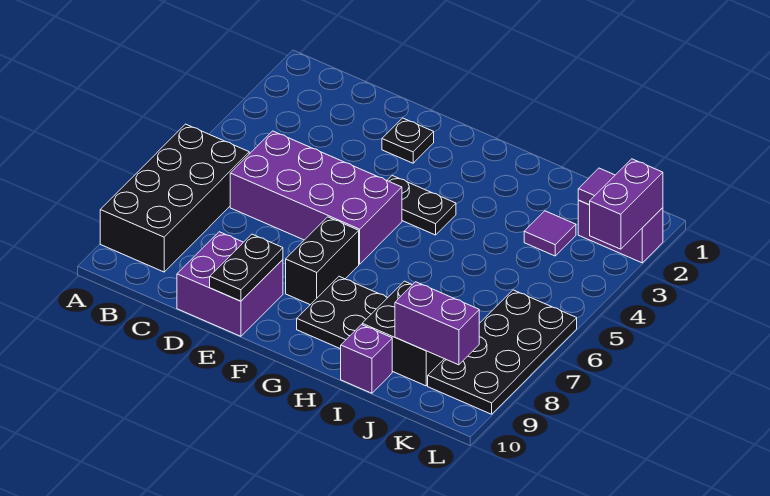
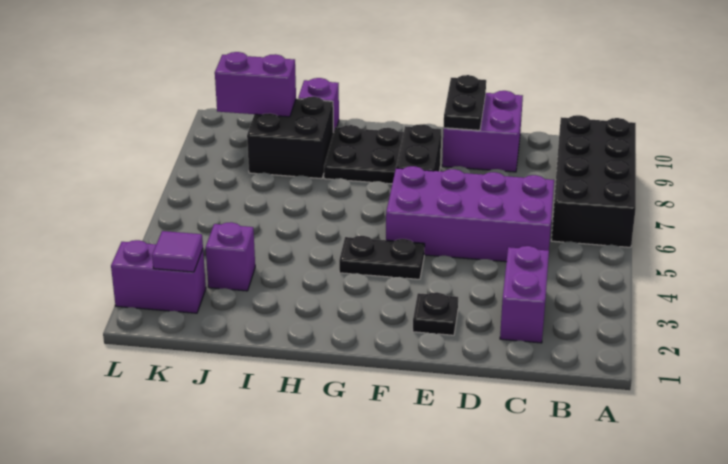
purple tile J3 level 1 -> purple brick J3 level 1
black plate K6:L9 level 1 -> none
purple brick L2:L3 level 2 -> purple brick C2:C3 level 1

